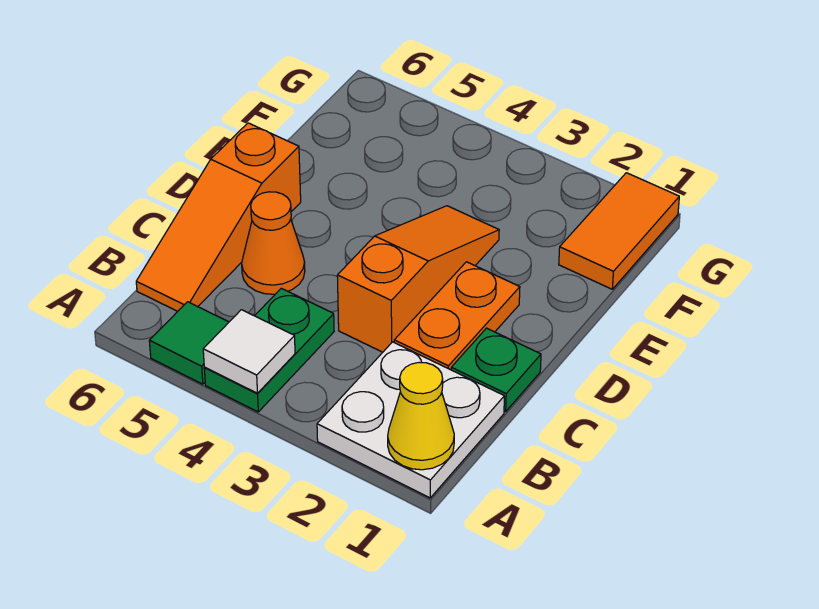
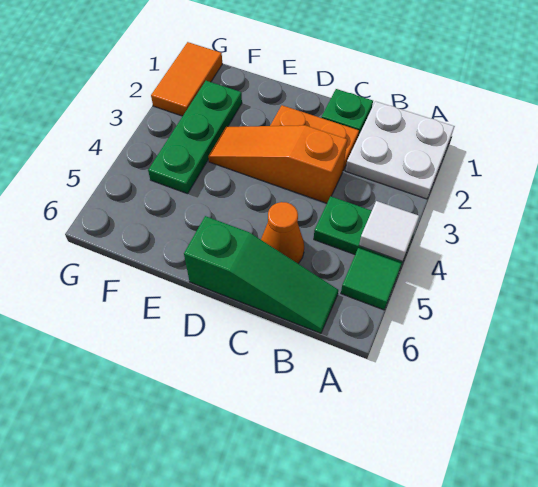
yellow cone A1 level 2 -> none
orange slope B6:D6 level 1 top D -> green slope B6:D6 level 1 top D
orange tile F1:G1 level 1 -> orange tile G1:G2 level 1
none -> green plate F2:F4 level 1

